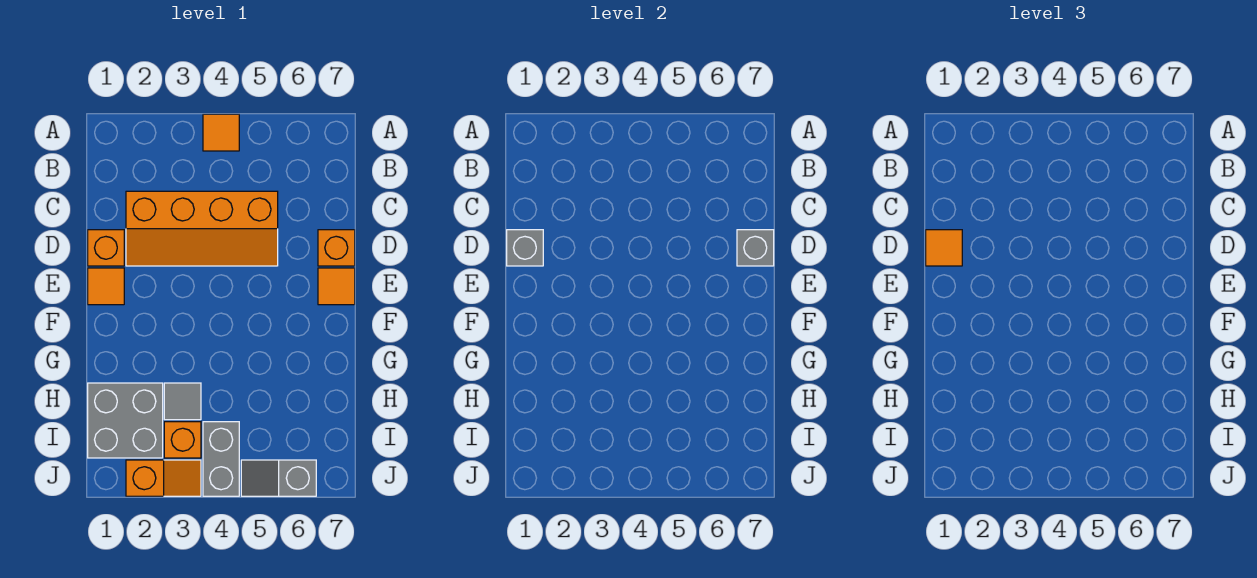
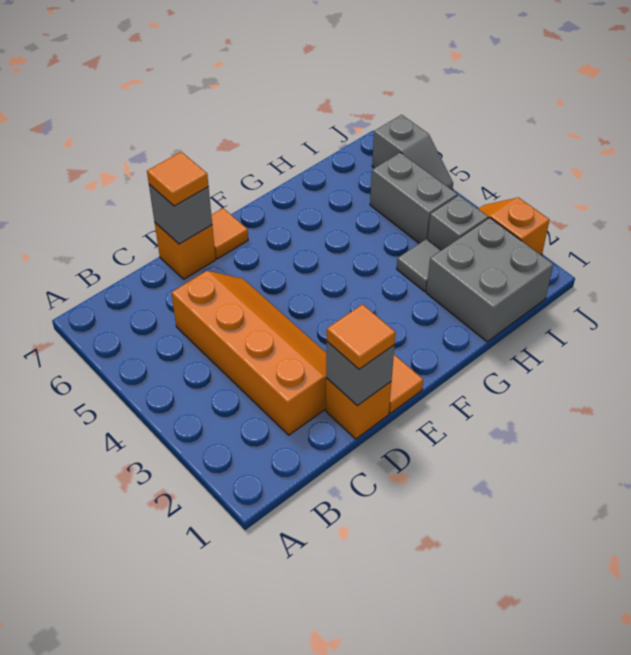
orange tile A4 level 1 -> orange tile D7 level 3
orange brick I3 level 1 -> grey brick I3 level 1
grey brick I4:J4 level 1 -> grey brick I4:I5 level 1

